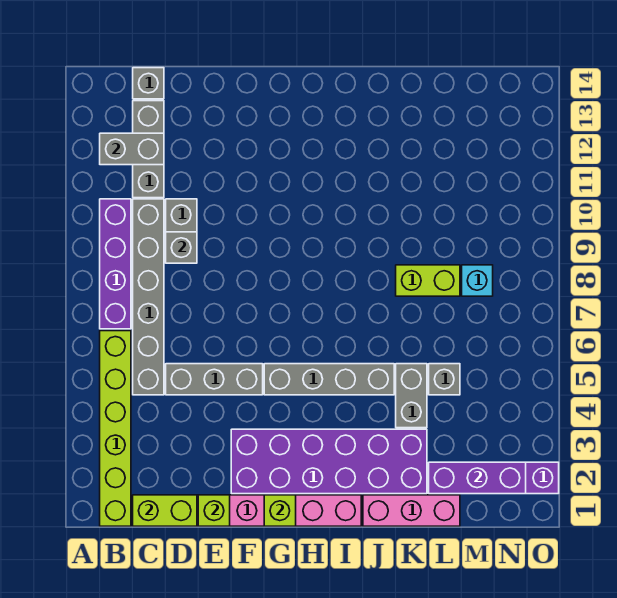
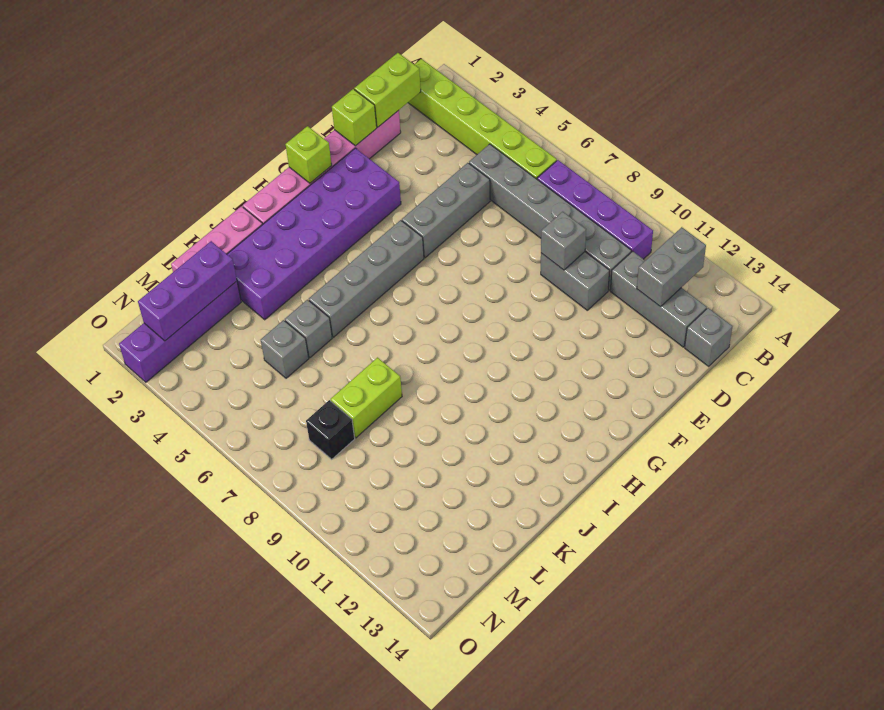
grey brick K4:K5 level 1 -> grey brick K5 level 1
cyan brick M8 level 1 -> black brick M8 level 1

